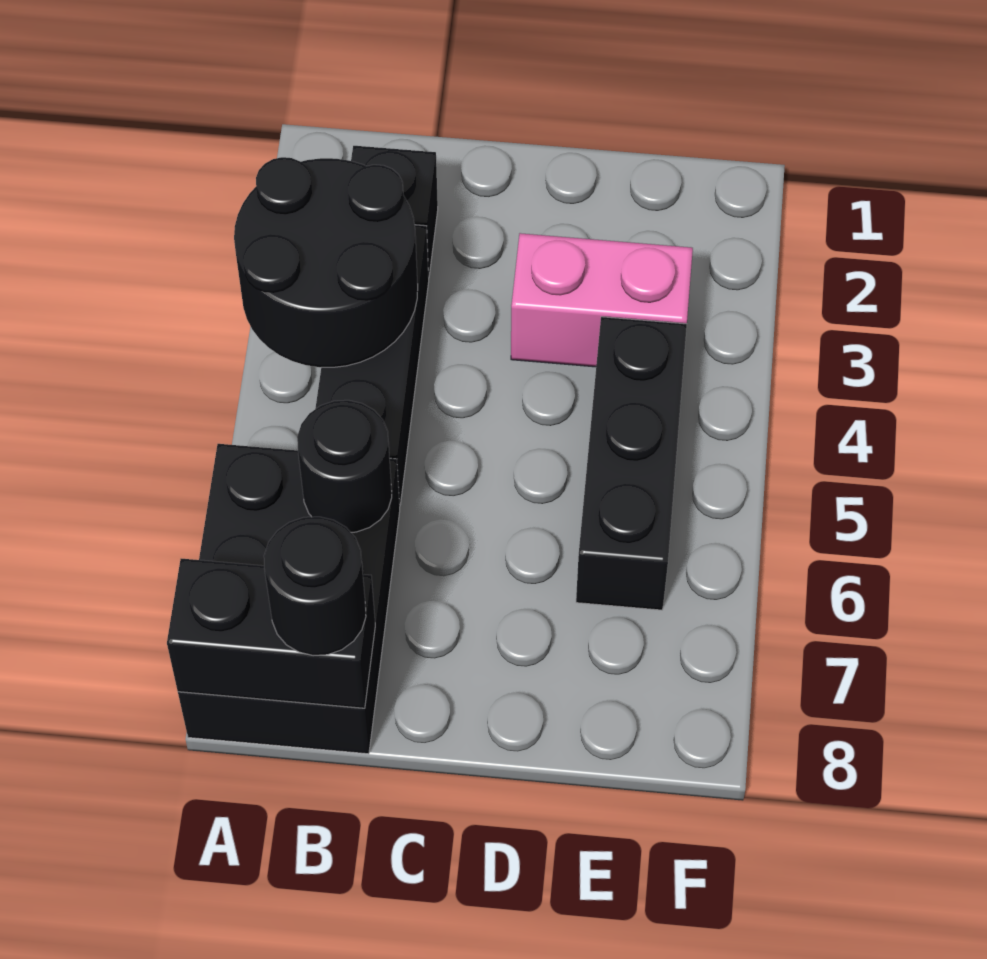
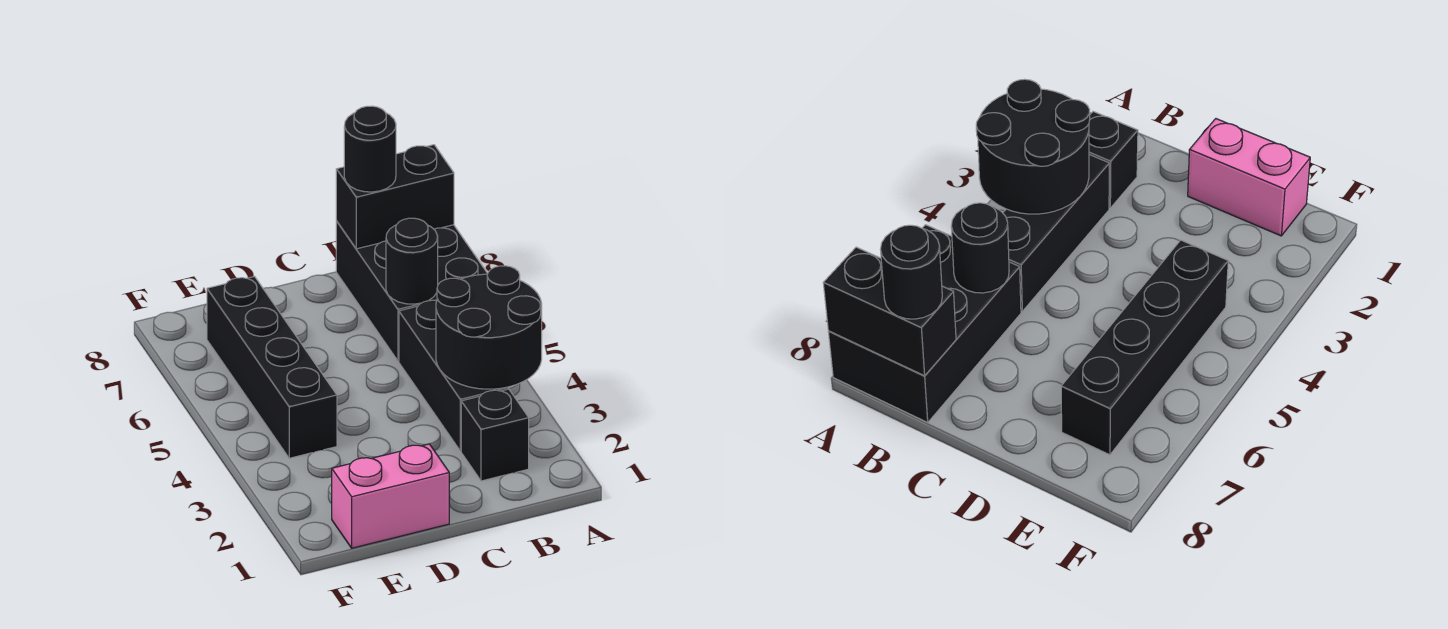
pink brick D3:E3 level 1 -> pink brick D1:E1 level 1
black brick E4:E6 level 1 -> black brick E4:E7 level 1

